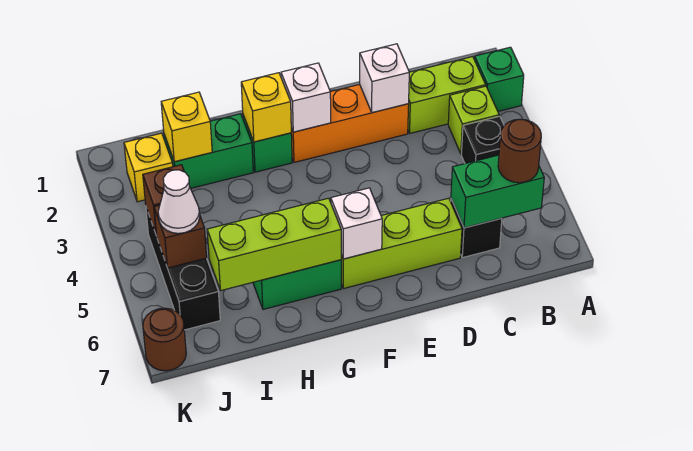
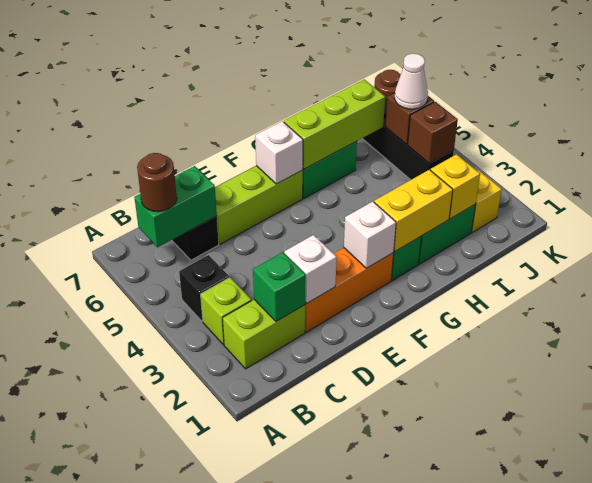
green brick A2 level 1 -> green brick C2 level 2
yellow brick G2 level 2 -> yellow brick G2:H2 level 2

